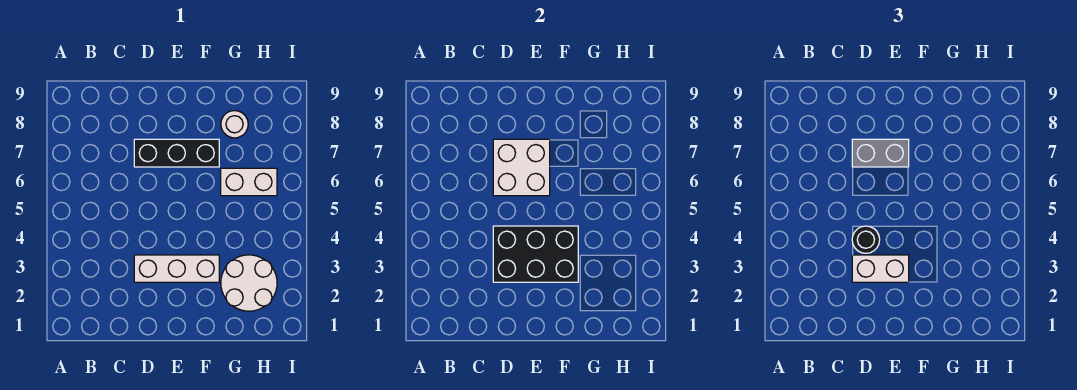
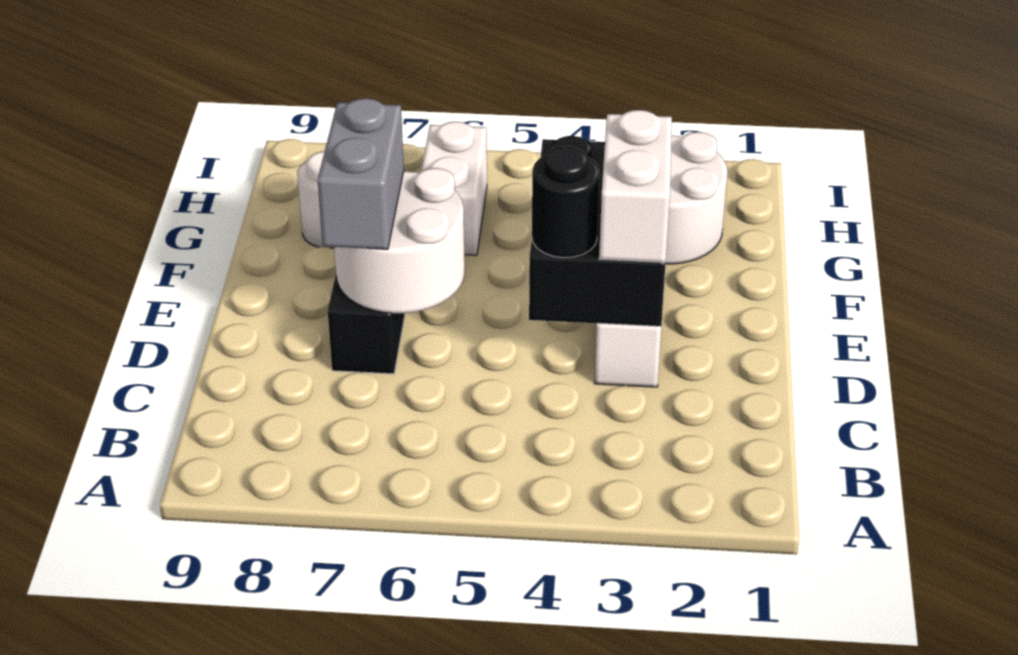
white brick D6:E7 level 2 -> white round brick D6:E7 level 2

